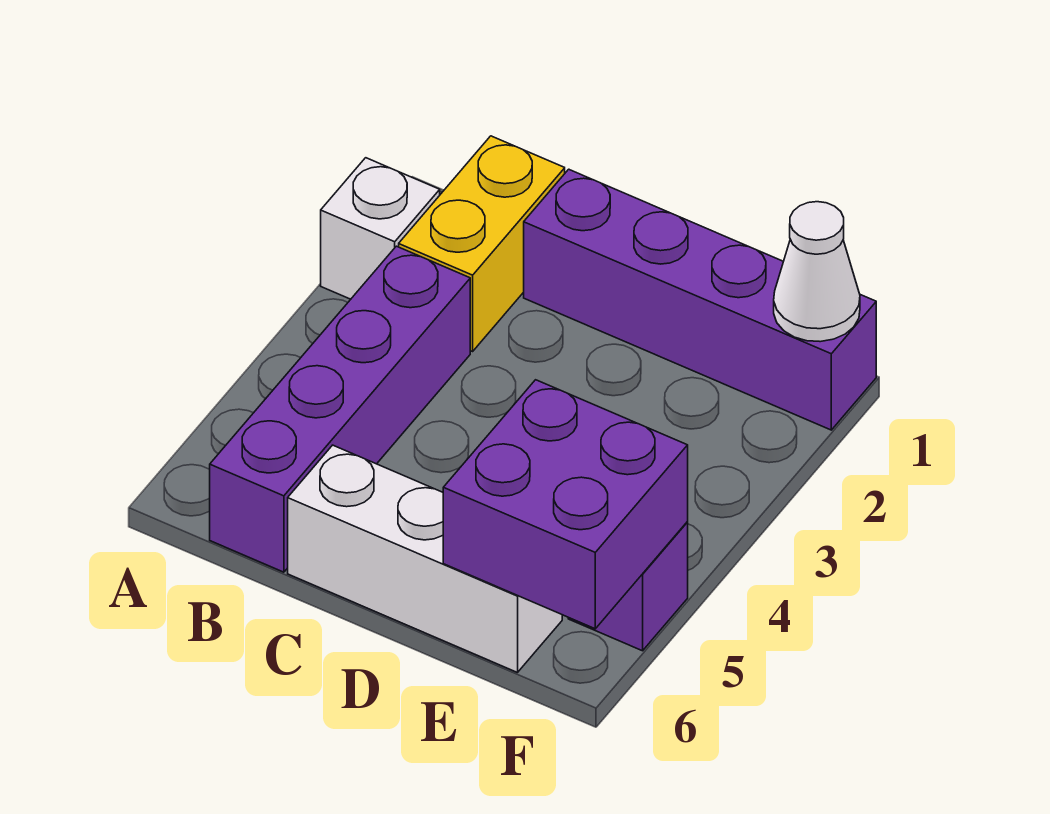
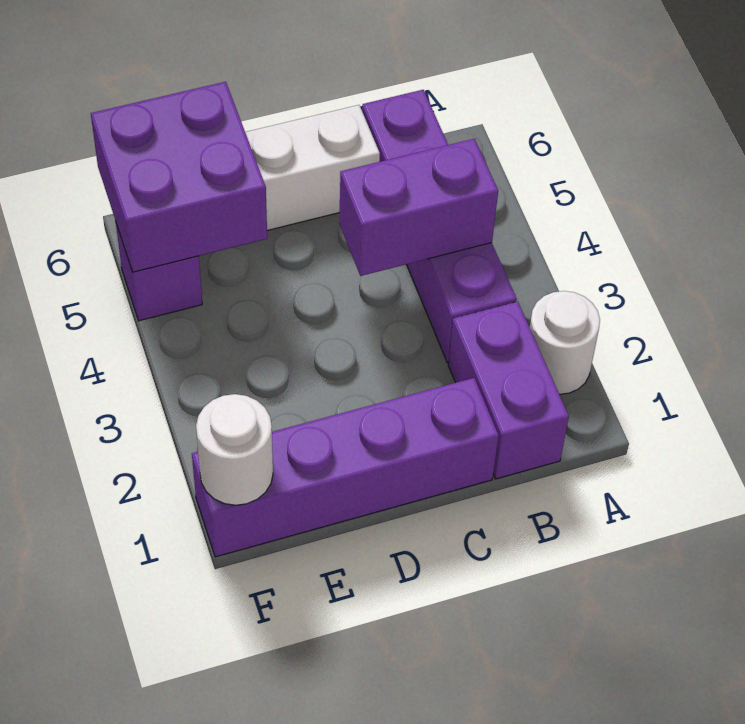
white brick A2 level 1 -> white round brick A2 level 1
yellow brick B1:B2 level 1 -> purple brick B1:B2 level 1
none -> purple brick B4:C4 level 2
white cone F1 level 2 -> white round brick F1 level 2

